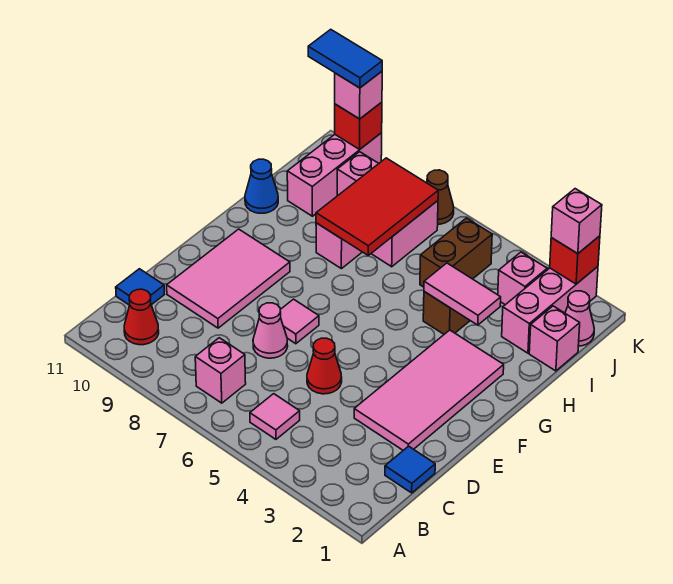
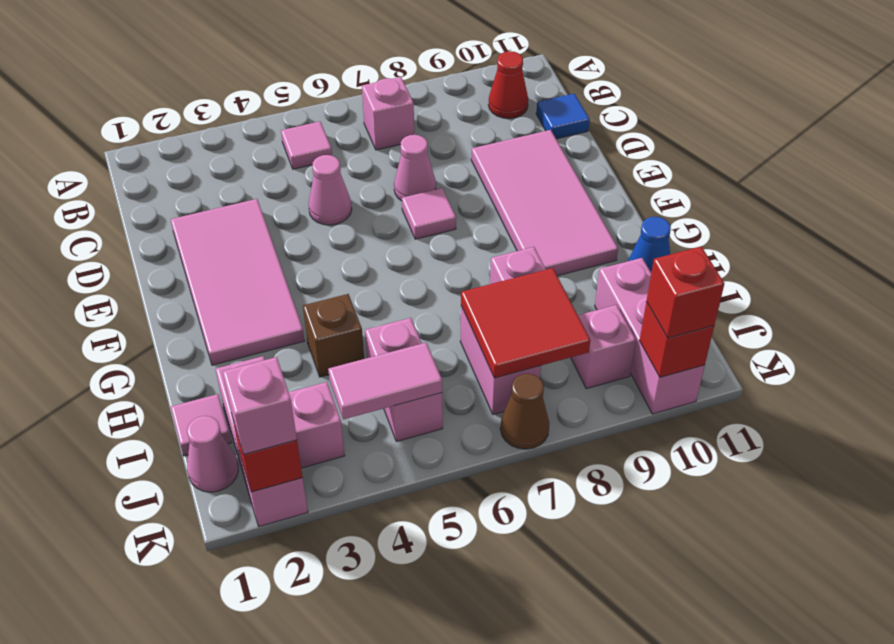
blue tile C1 level 1 -> none
red cone D5 level 1 -> pink cone D5 level 1
pink tile D9:F10 level 1 -> pink tile D9:G10 level 1
pink tile H3:H4 level 2 -> pink tile J4:J5 level 2
red tile H7:J8 level 2 -> red tile I7:J8 level 2
pink brick I1 level 1 -> pink tile I1 level 1
brown brick I5:J5 level 1 -> pink brick I5:J5 level 1
pink brick K10 level 3 -> red brick K10 level 3
blue tile K10:K11 level 4 -> none

